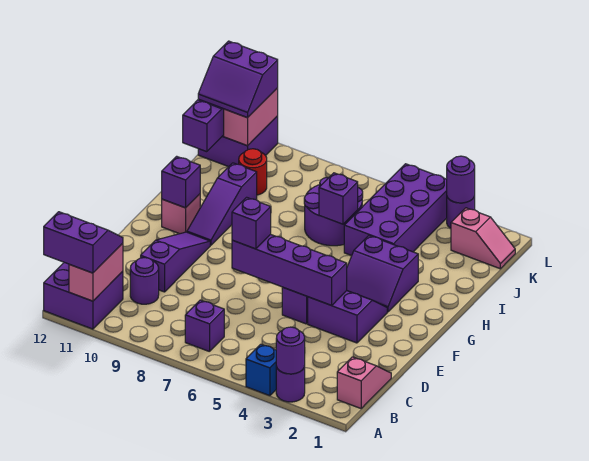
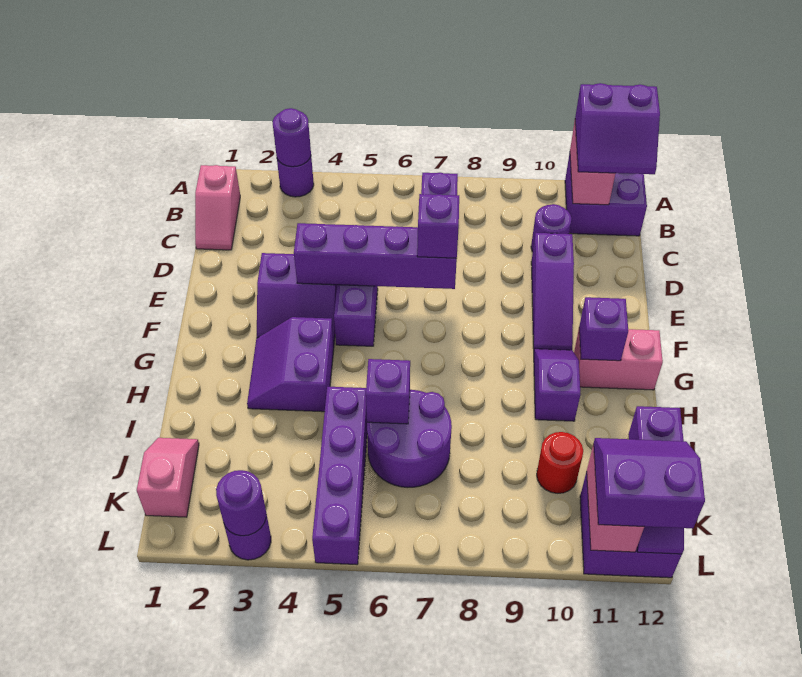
blue brick A4 level 1 -> none
purple slope G3:H4 level 1 top H -> purple slope G3:H4 level 1 top 4
purple slope G10:I10 level 1 top I -> purple slope G10:H10 level 1 top H
pink brick G11 level 1 -> pink brick G11:G12 level 1
purple brick I4:L5 level 1 -> purple brick I5:L5 level 1
pink slope K1:K2 level 1 top 2 -> pink slope J1:K1 level 1 top K

